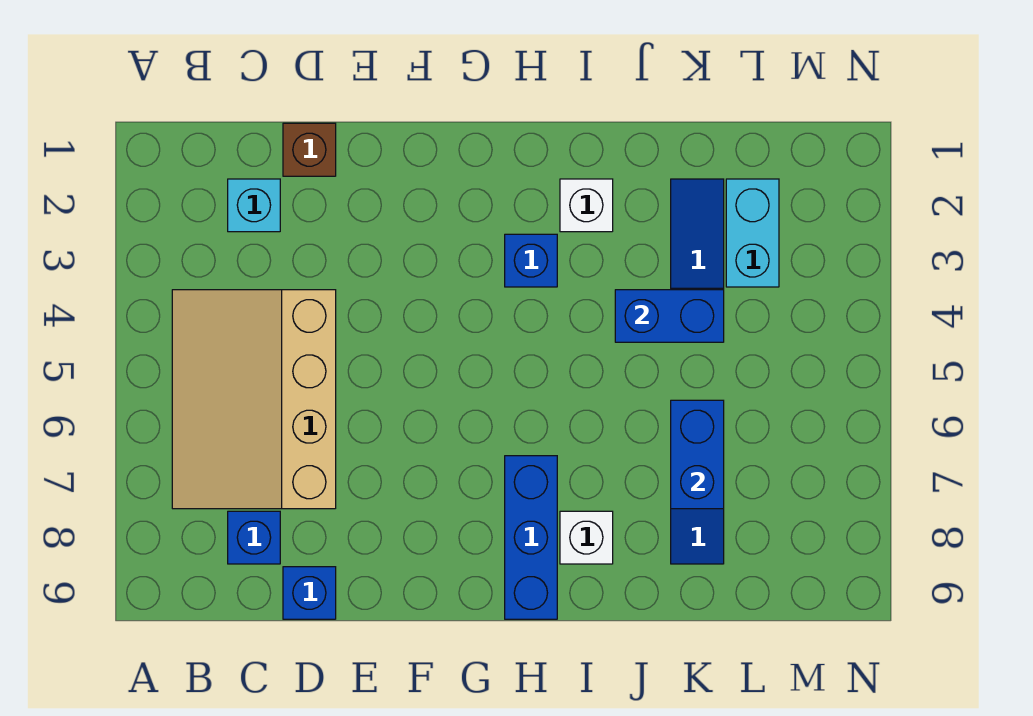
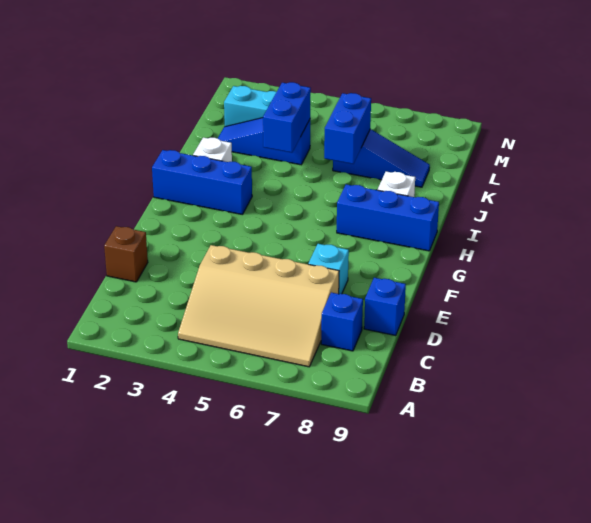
cyan brick C2 level 1 -> cyan brick E7 level 1
blue brick H3 level 1 -> blue brick H1:H3 level 1
blue brick K6:K7 level 2 -> blue brick J6:K6 level 2

